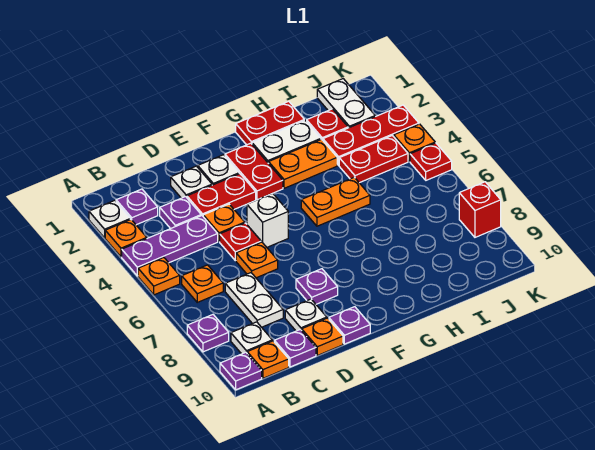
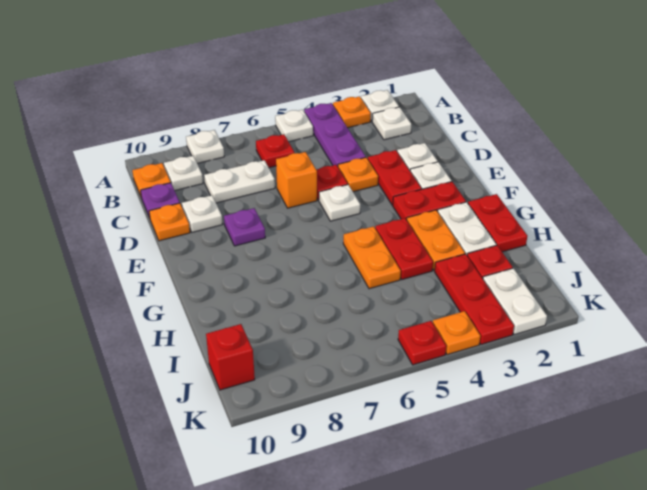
orange plate A5 level 1 -> white plate A5 level 1
purple plate A8 level 1 -> white plate A8 level 1
purple plate A10 level 1 -> none
purple plate B2 level 1 -> white plate B2 level 1
orange plate B6 level 1 -> red plate B6 level 1
purple plate C3 level 1 -> none
orange plate D6 level 1 -> orange brick D6 level 1
white brick E5 level 1 -> white plate E5 level 1
purple plate E10 level 1 -> none
red plate I4:J4 level 1 -> red plate G4:H4 level 1
white plate J1:J2 level 1 -> white plate J2:K2 level 1
red brick K8 level 1 -> red brick J10 level 1

